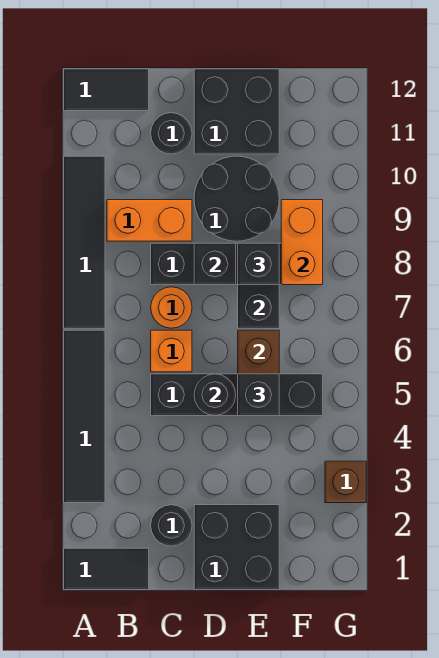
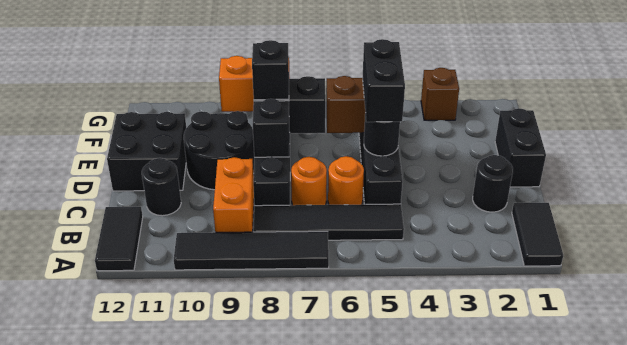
black tile A3:A6 level 1 -> black tile B5:B8 level 1
orange brick C6 level 1 -> orange round brick C6 level 1
black brick D1:E2 level 1 -> black brick D1:E1 level 1
black brick E5 level 3 -> black brick D5:E5 level 3

